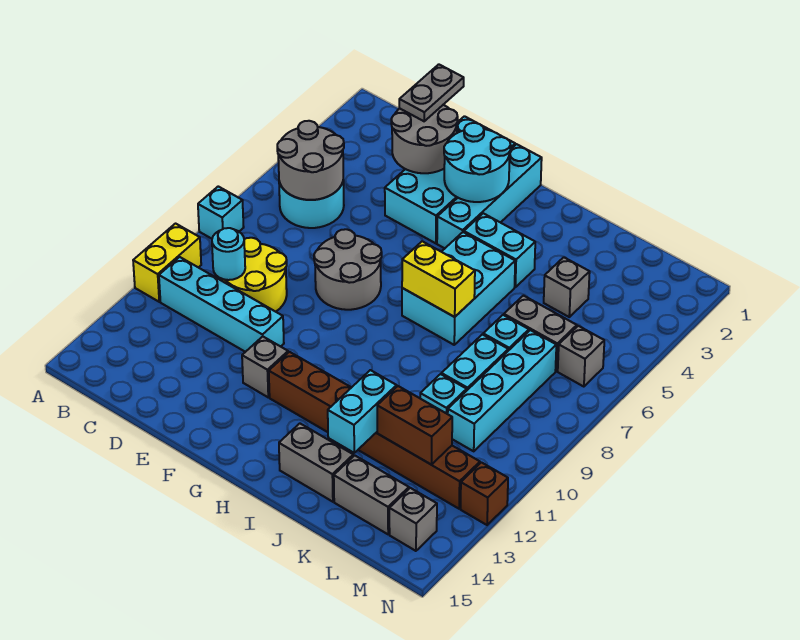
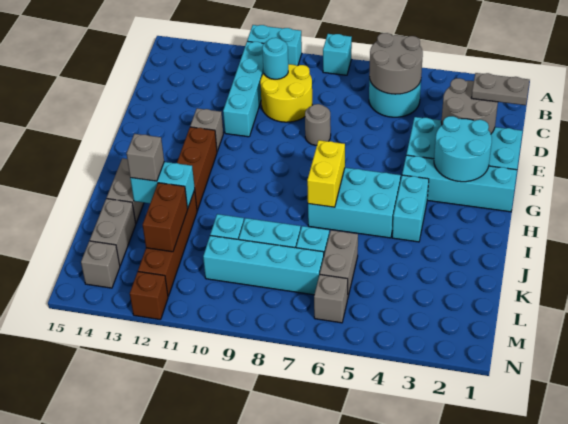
yellow brick A10:A11 level 1 -> cyan brick A10:A11 level 1
grey round brick E7:F8 level 1 -> grey round brick E8 level 1
grey brick K4 level 1 -> grey brick J13 level 3

